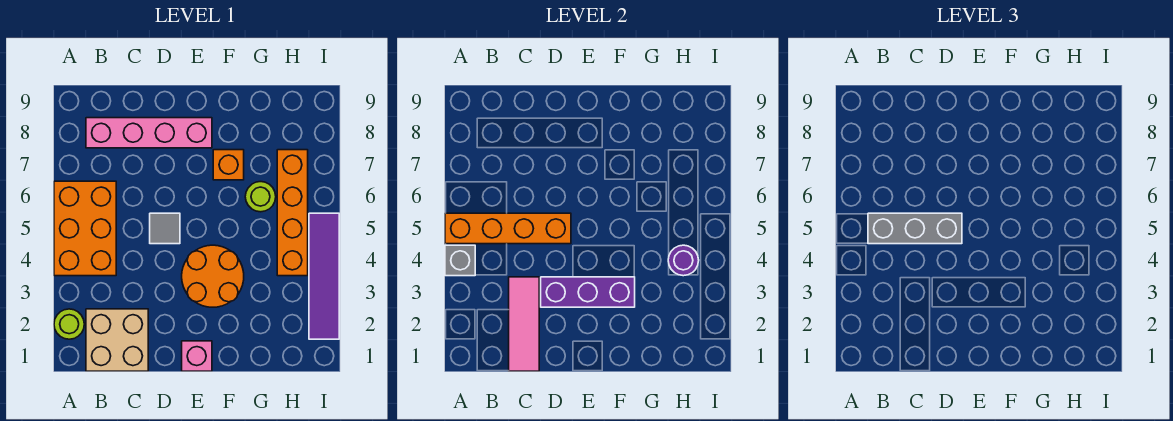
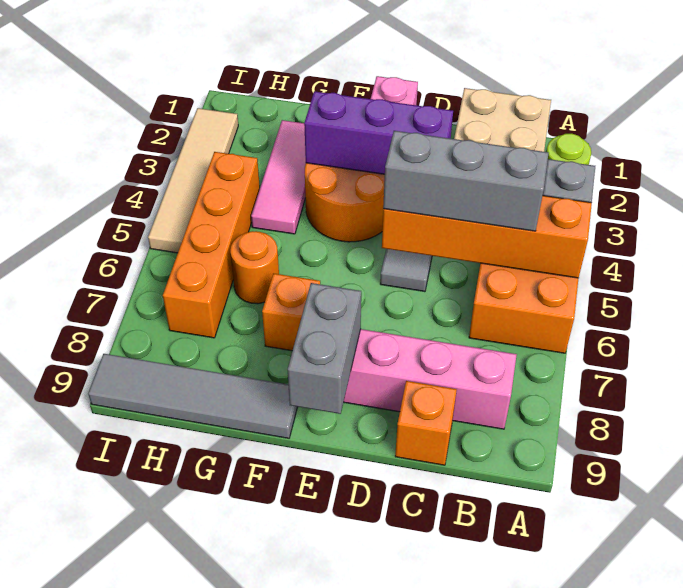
pink tile C1:C3 level 2 -> pink tile G2:G4 level 1
none -> orange brick C9 level 1
none -> grey brick E8:E9 level 2
none -> grey tile F9:I9 level 1
lime round brick G6 level 1 -> orange round brick G6 level 1
purple round brick H4 level 2 -> none
purple tile I2:I5 level 1 -> tan tile I2:I5 level 1

